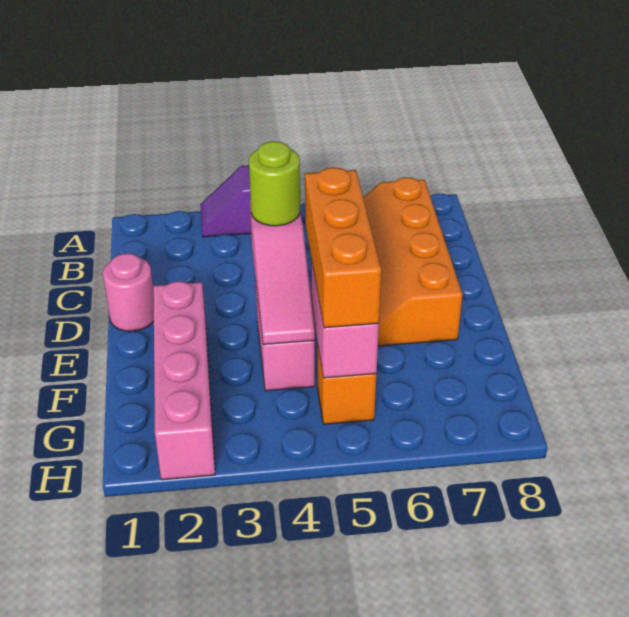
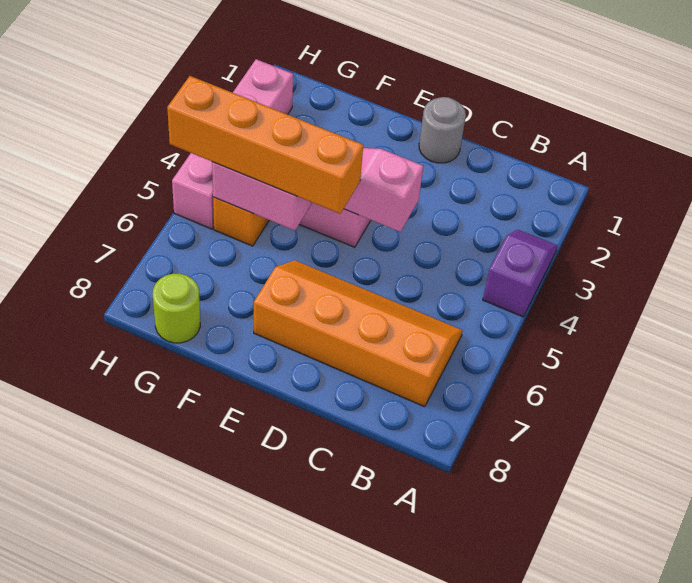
pink round brick D1 level 1 -> grey round brick D1 level 1
lime round brick D4 level 3 -> lime round brick G8 level 1
pink brick E2:H2 level 1 -> pink brick H2:H5 level 1
orange brick E5:G5 level 3 -> orange brick E5:H5 level 3

